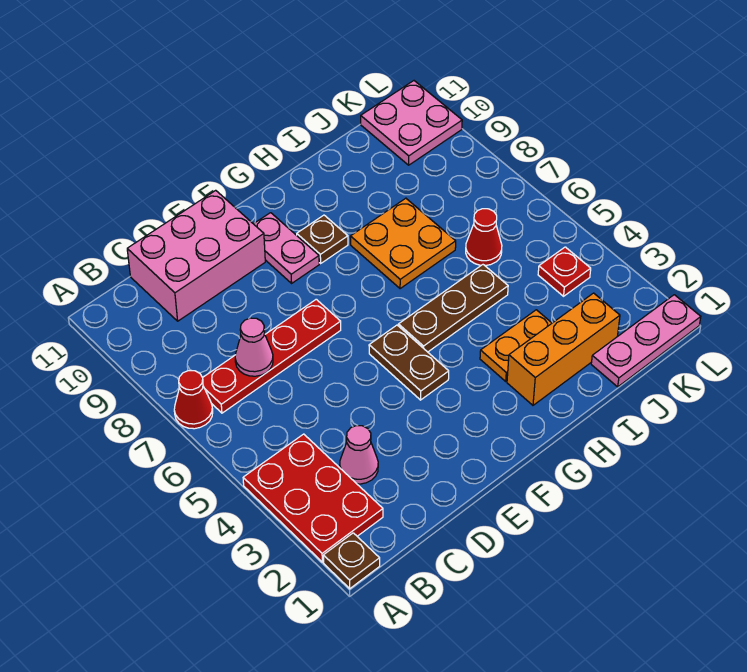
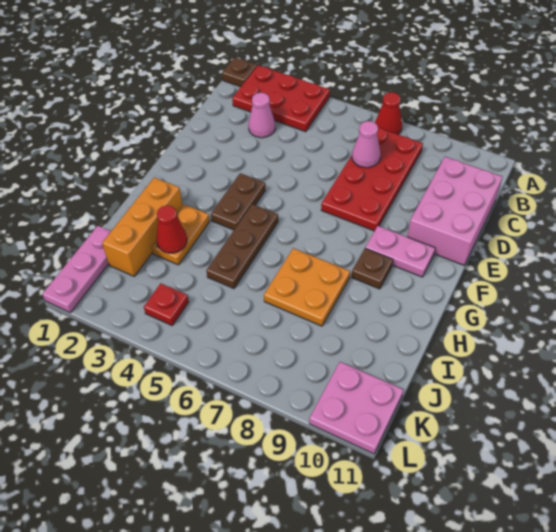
red plate B7:E7 level 1 -> red plate B7:E8 level 1
brown plate F4:F5 level 1 -> brown plate F4:G4 level 1
red cone J6 level 1 -> red cone I3 level 2

